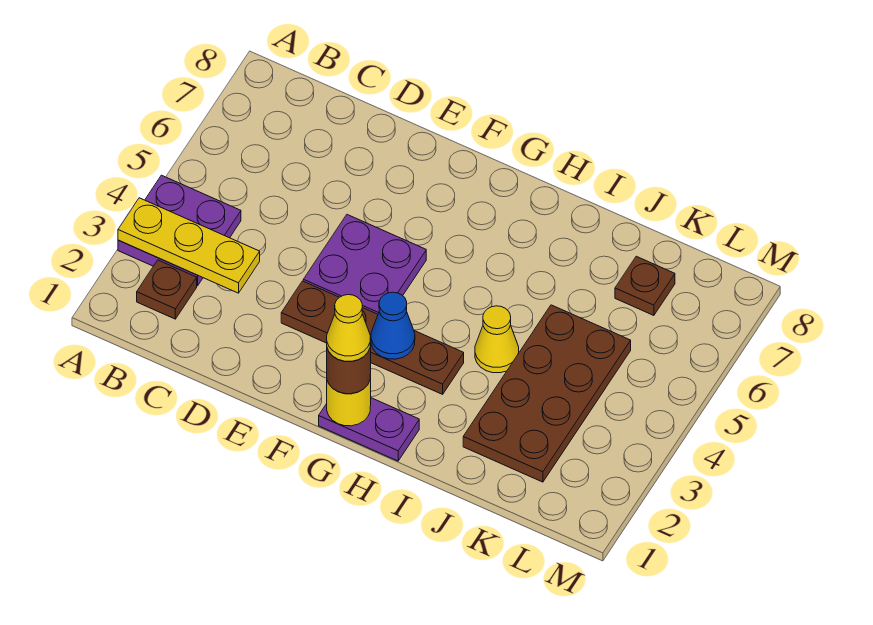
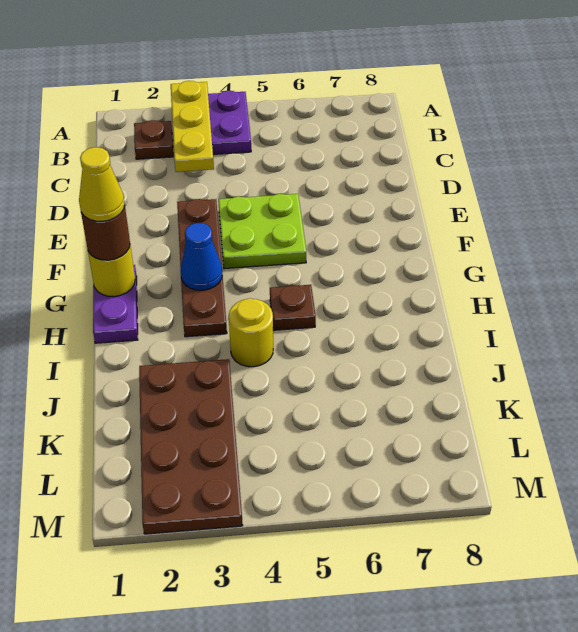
purple plate E4:F5 level 1 -> lime plate E4:F5 level 1
yellow cone I4 level 1 -> yellow round brick I4 level 1
brown plate J2:K5 level 1 -> brown plate J2:M3 level 1
brown plate K7 level 1 -> brown plate H5 level 1

